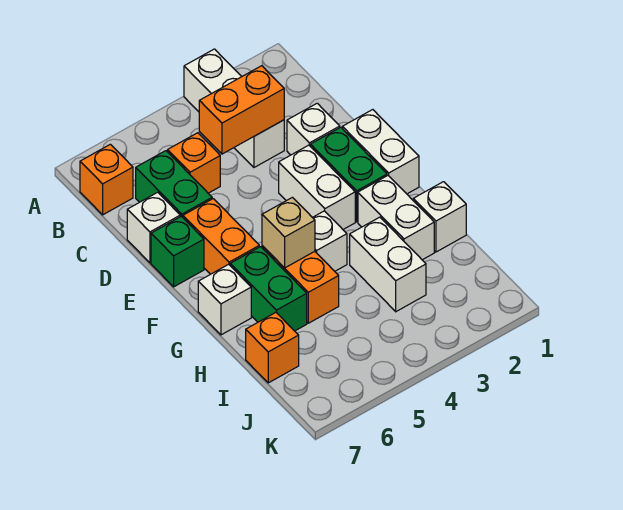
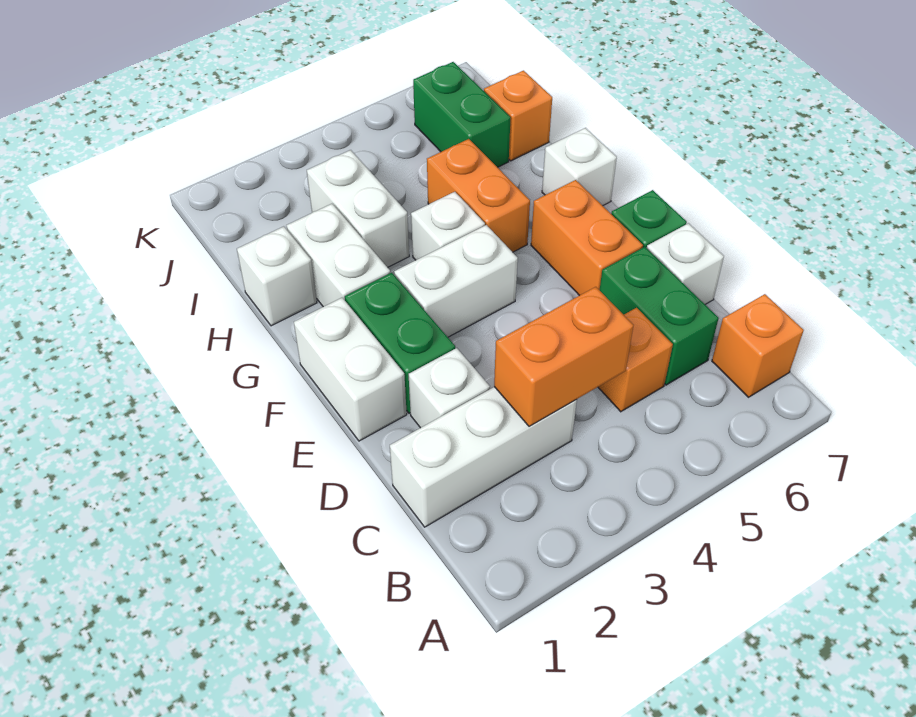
white brick A3:C3 level 1 -> white brick C1:C3 level 1
white brick E3:F3 level 1 -> white brick F3:F4 level 1
tan brick G5 level 2 -> none
green brick G6:H6 level 1 -> green brick I6:J6 level 1

